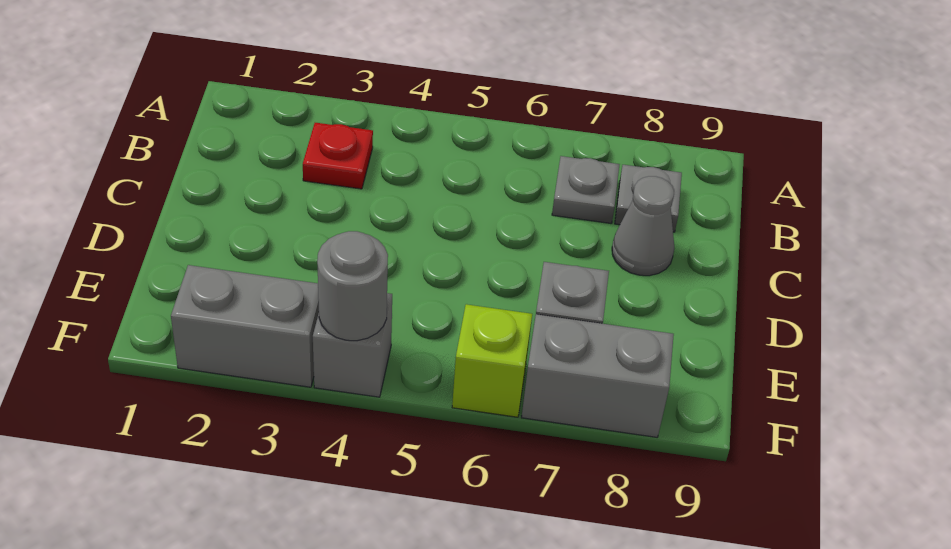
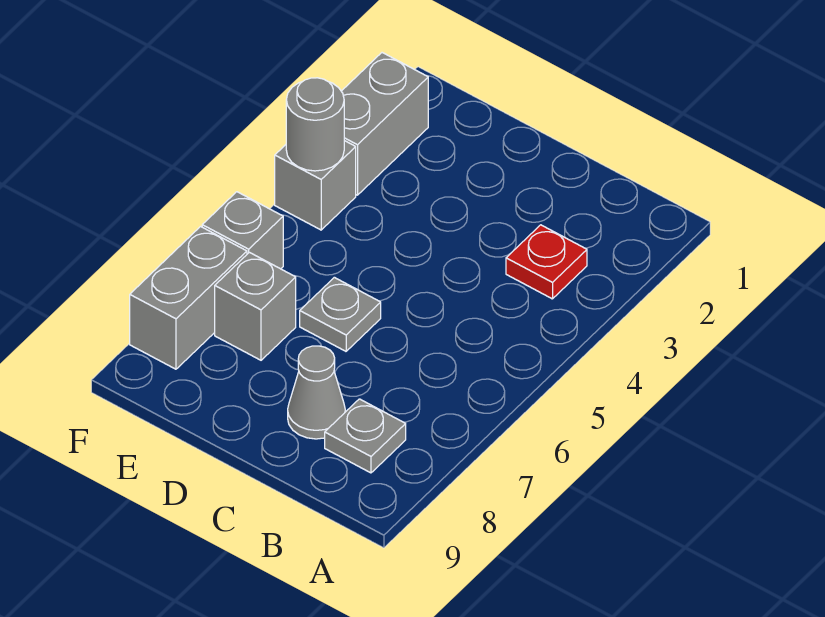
grey plate B7 level 1 -> grey plate D6 level 1
lime brick F6 level 1 -> grey brick F6 level 1

